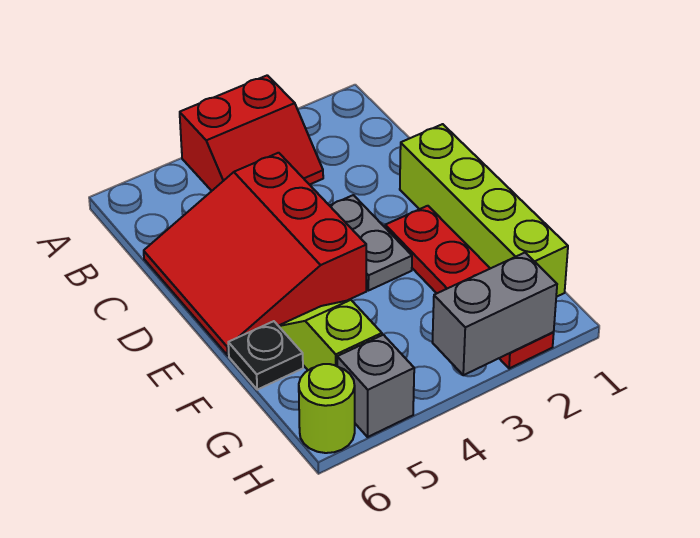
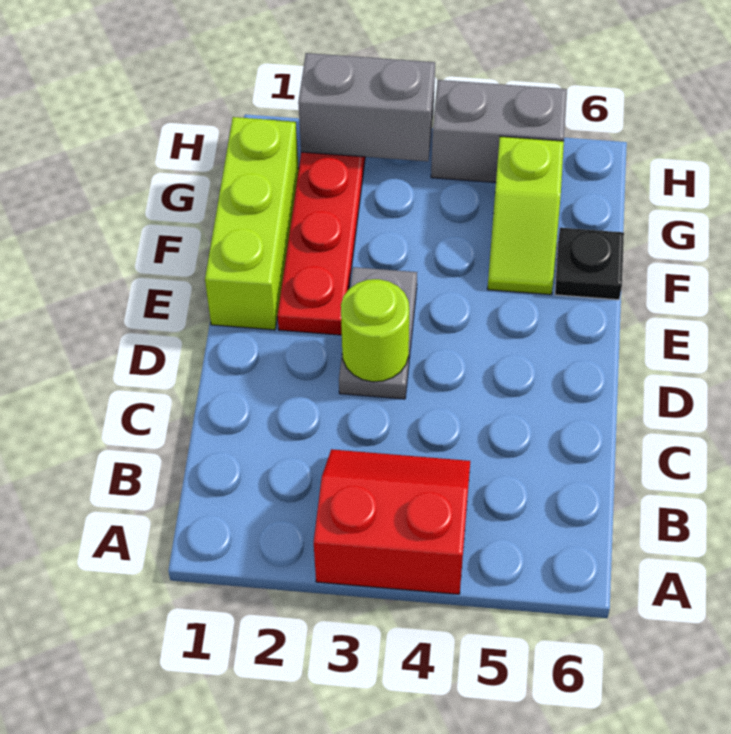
red slope C4:E6 level 1 top 4 -> none
lime brick D1:G1 level 1 -> lime brick E1:G1 level 1
grey brick H5 level 1 -> grey brick H4:H5 level 1
lime round brick H6 level 1 -> lime round brick D3 level 2

